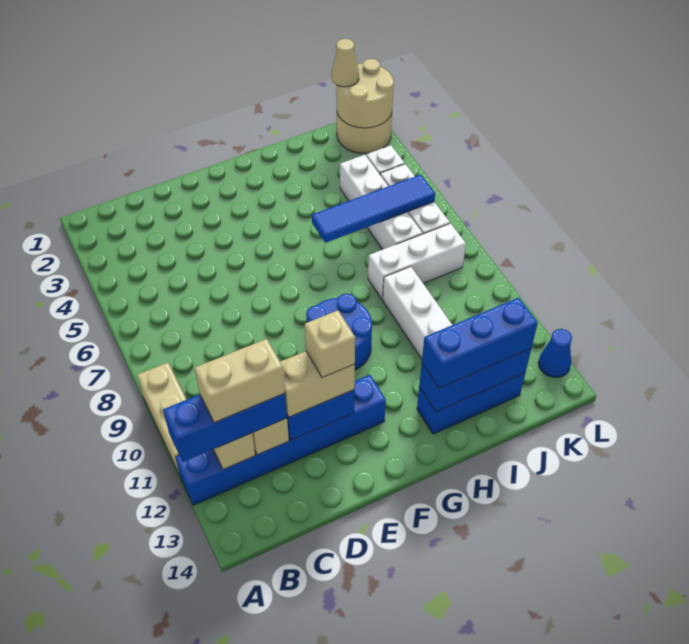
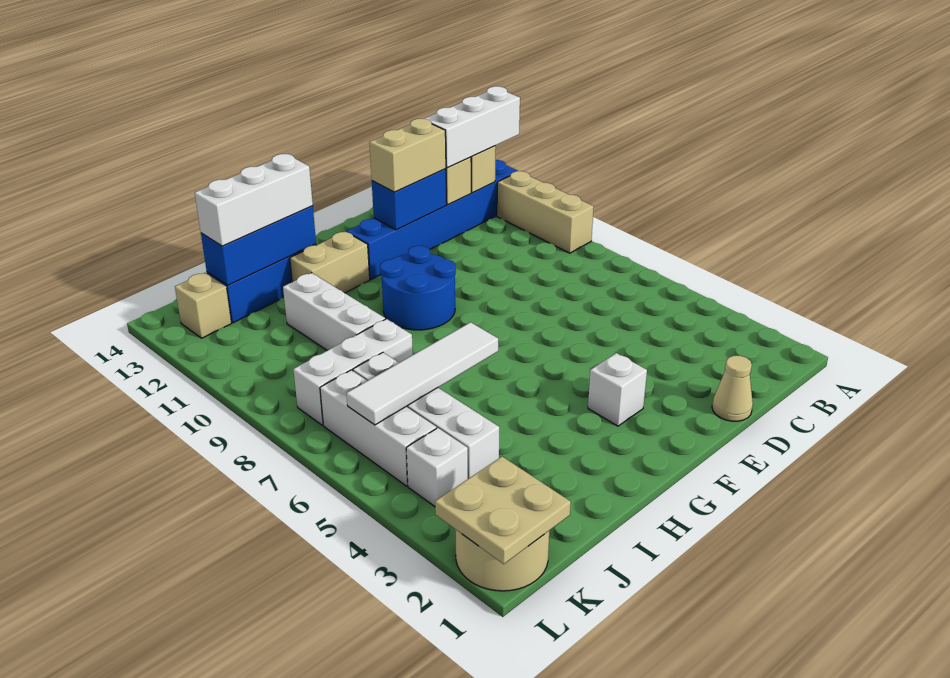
blue brick A12:C12 level 3 -> white brick A12:C12 level 3
tan brick B12:C12 level 4 -> tan brick G12:H12 level 1
tan brick E12 level 4 -> tan brick K13 level 1
none -> white brick F3 level 1
blue tile H6:K6 level 2 -> white tile H6:K6 level 2
blue brick H13:J13 level 3 -> white brick H13:J13 level 3
tan round brick K1:L2 level 2 -> tan plate K1:L2 level 2
tan cone K1 level 3 -> tan cone D1 level 1
blue cone L13 level 1 -> none

